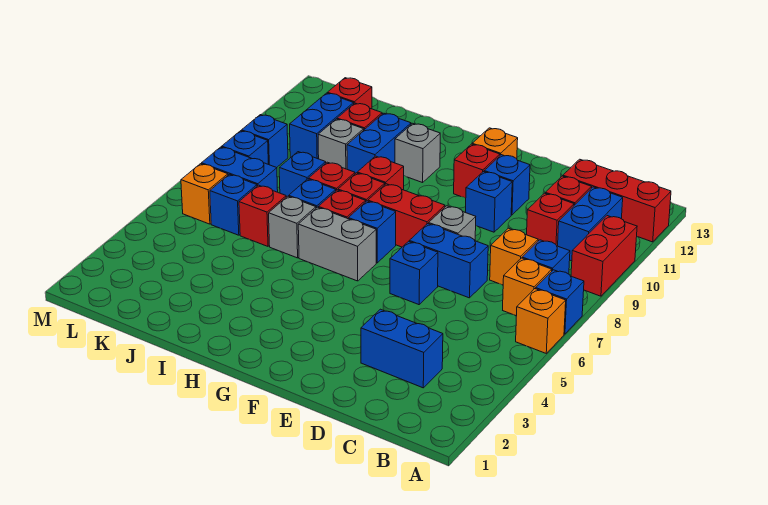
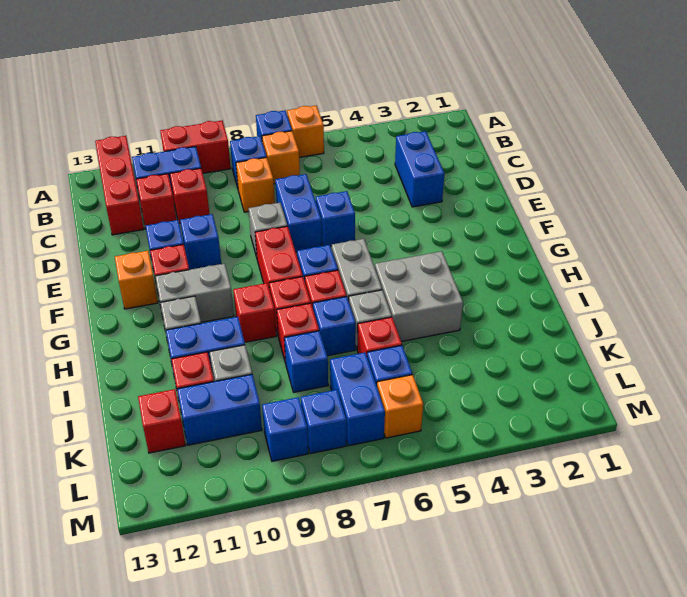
none -> grey brick G10:G11 level 1
none -> grey brick H4:I5 level 1

